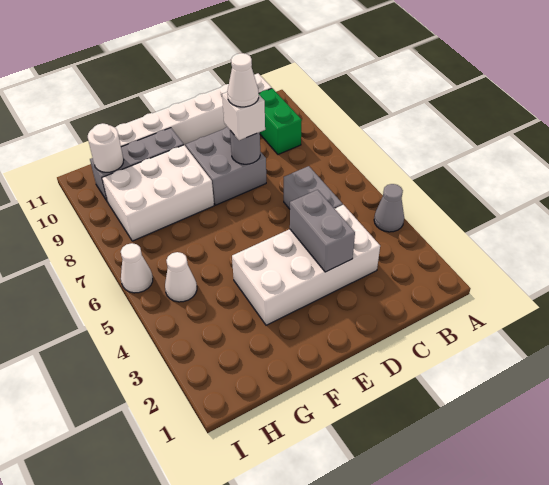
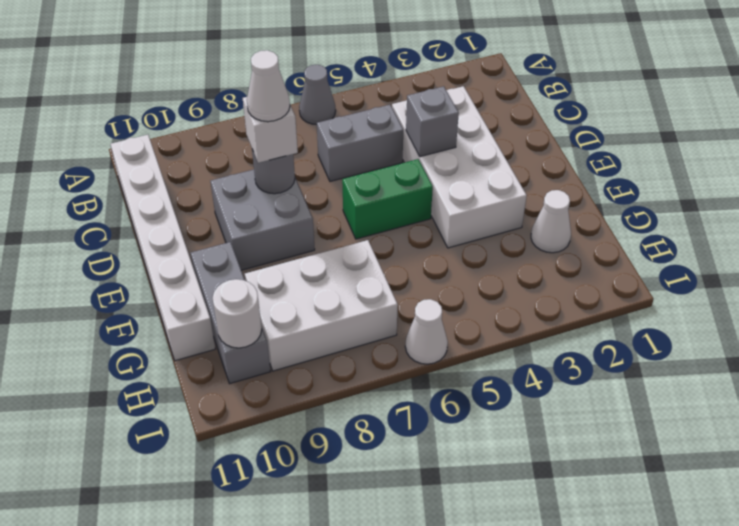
grey cone A4 level 1 -> grey cone A6 level 1
green brick B9:B10 level 1 -> green brick E5:E6 level 1
grey brick D3:D4 level 2 -> grey brick D4 level 2
white brick F8:H9 level 1 -> white brick G7:H9 level 1
white cone H5 level 1 -> white cone G2 level 1

